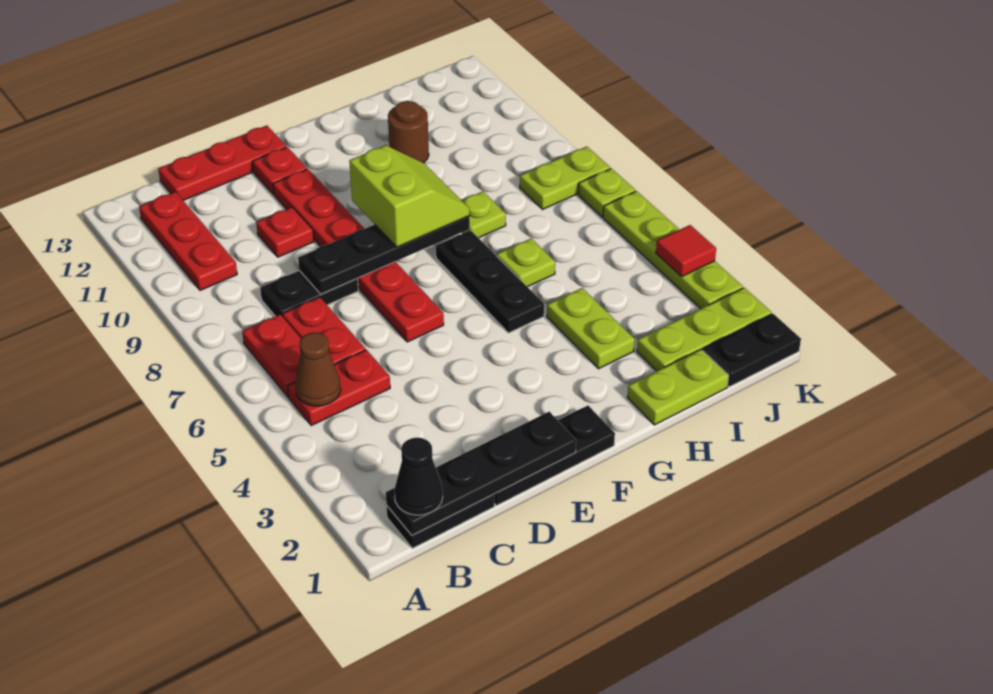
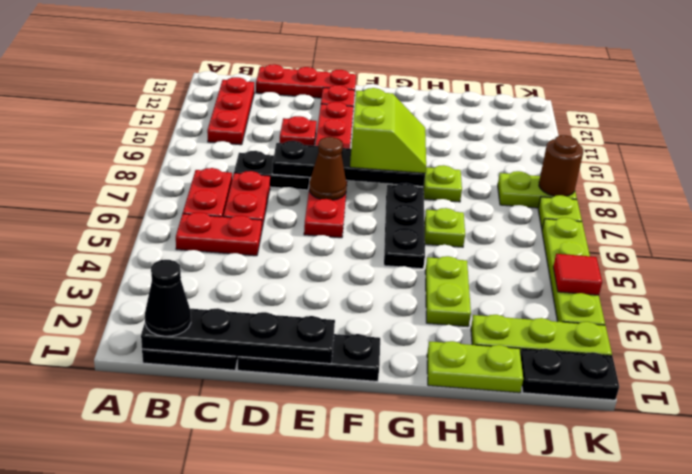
brown cone B5 level 2 -> brown cone E7 level 2
brown round brick H11 level 1 -> brown round brick K8 level 2

